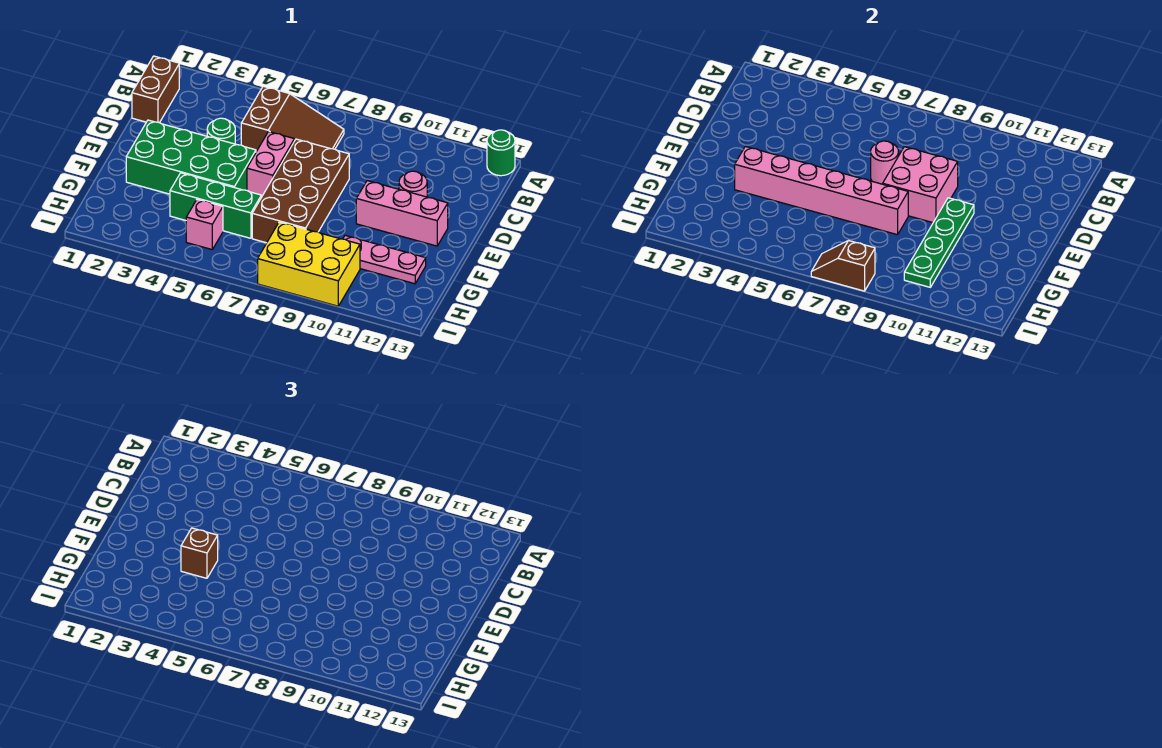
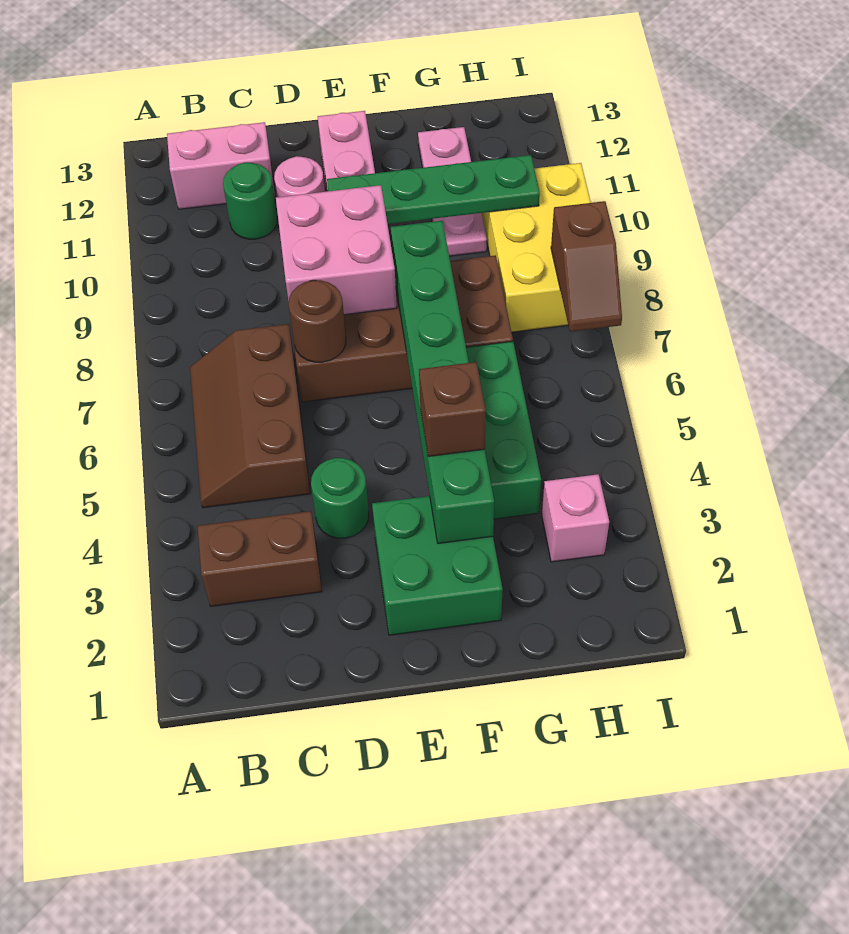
green round brick A13 level 1 -> green round brick C11 level 1
brown brick B1:C1 level 1 -> brown brick B3:C3 level 1
brown slope B5:C7 level 1 top 5 -> brown slope B5:C7 level 1 top C
pink brick D6:E6 level 1 -> pink brick B12:C12 level 1
pink round brick D7 level 2 -> brown round brick D7 level 2
green brick E2:F5 level 1 -> green brick E2:F3 level 1
pink brick F3:F8 level 2 -> green brick F3:F8 level 2
pink brick H5 level 1 -> pink brick H3 level 1

